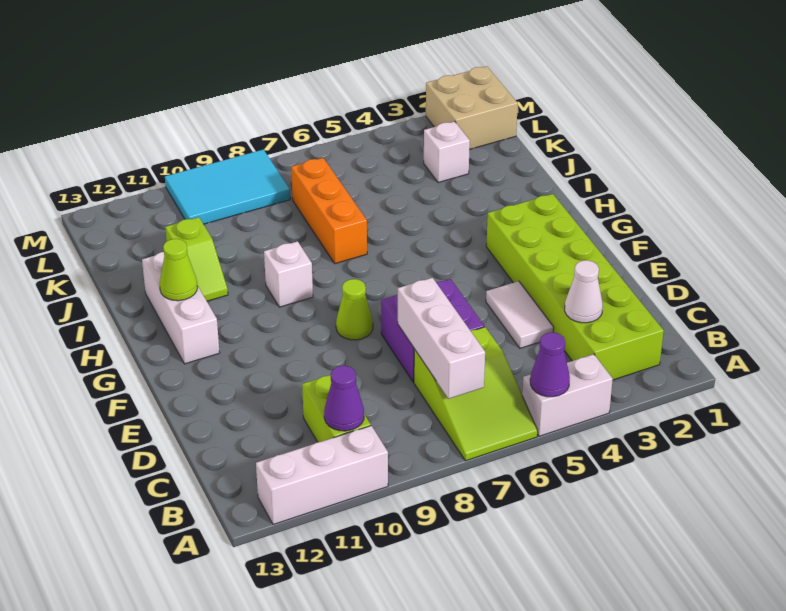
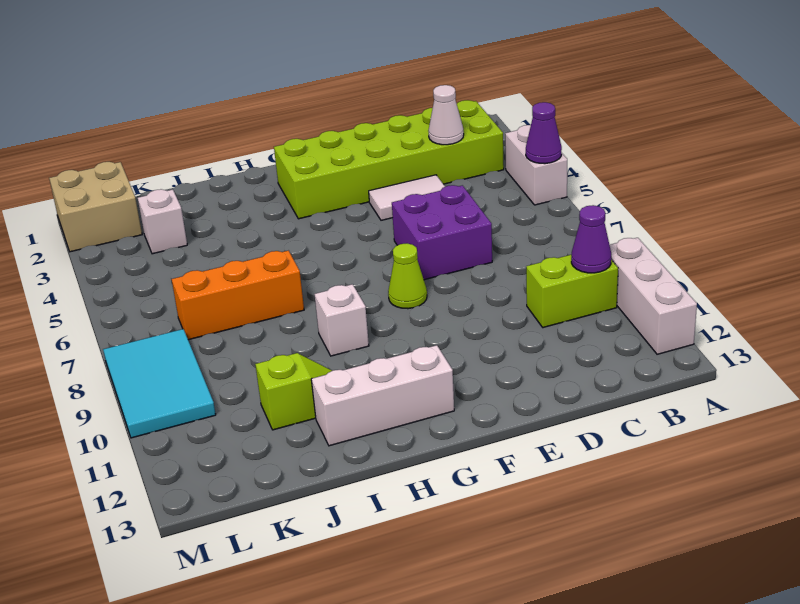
lime slope A6:C7 level 1 top C -> none
white brick B7:D7 level 2 -> none
lime cone H12 level 2 -> none

